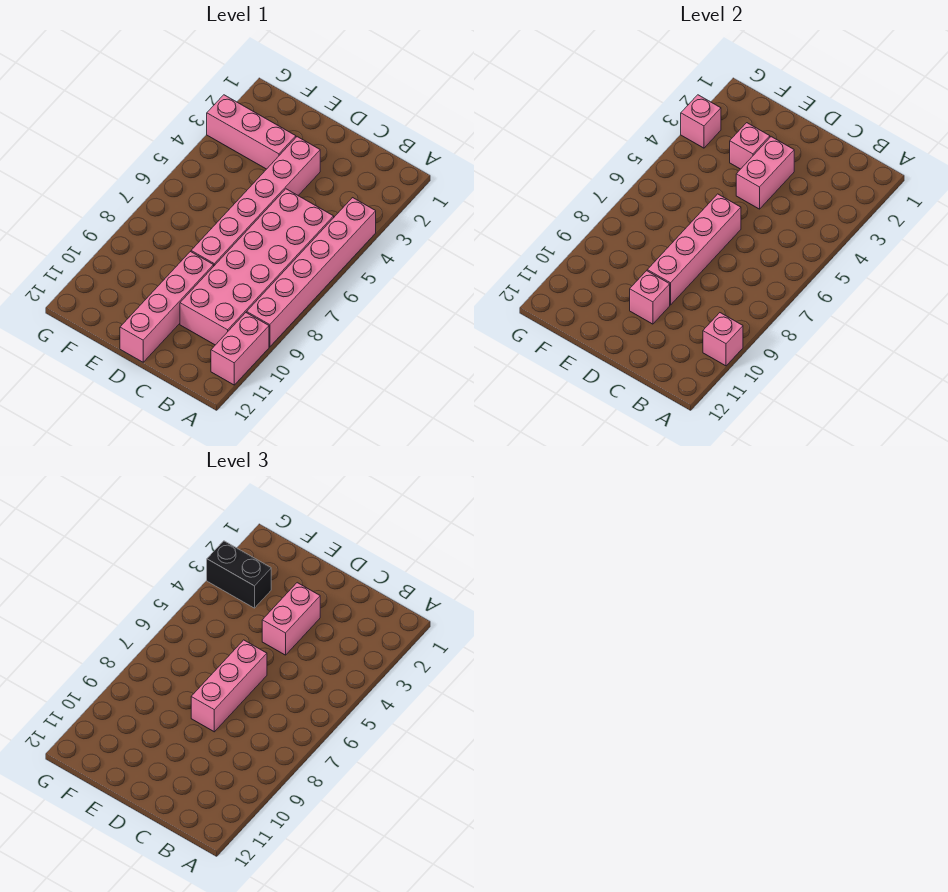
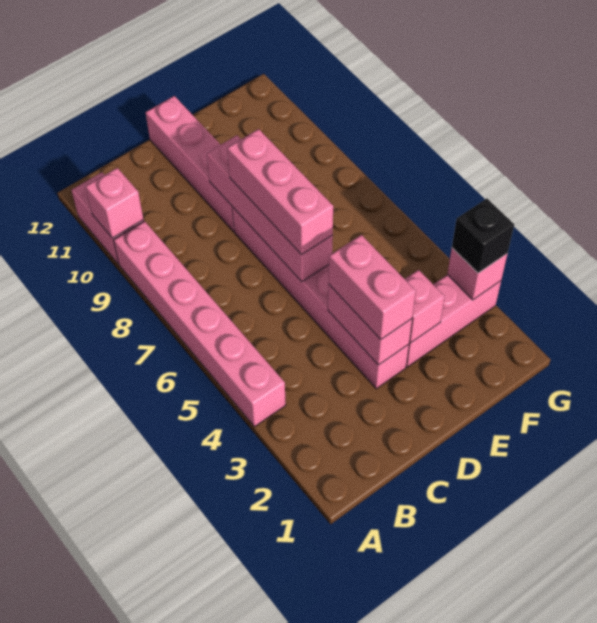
pink brick B5:C10 level 1 -> none
pink brick D10 level 2 -> none
black brick F3:G3 level 3 -> black brick G3 level 3

